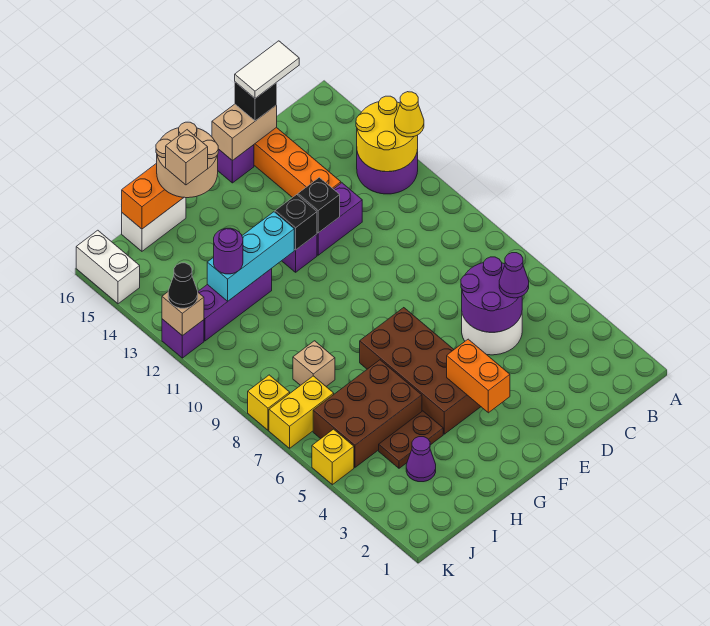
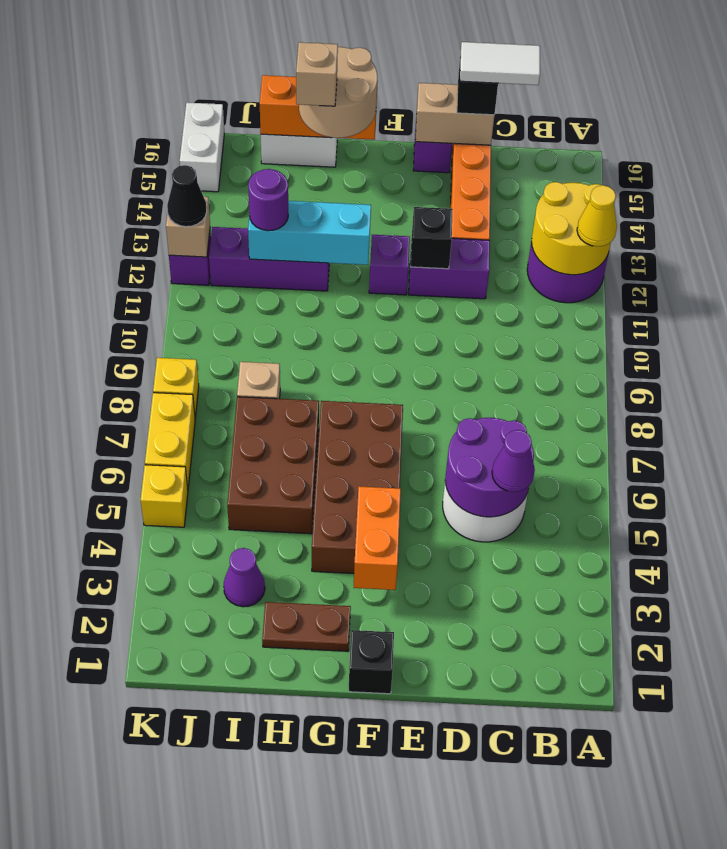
black brick F12 level 2 -> black brick F1 level 1
brown plate H4:I4 level 1 -> brown plate G2:H2 level 1
brown brick H5:J6 level 1 -> brown brick H5:I7 level 1
yellow brick J7:K7 level 1 -> yellow brick K6:K7 level 1

